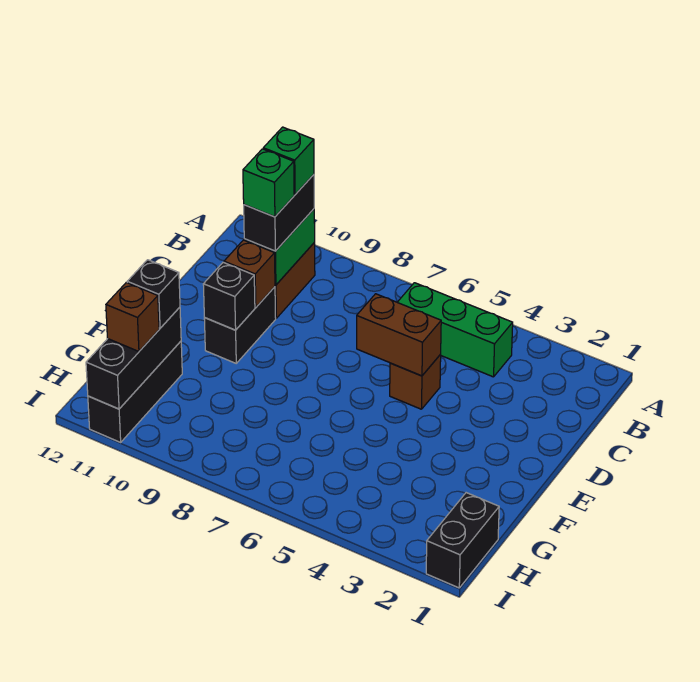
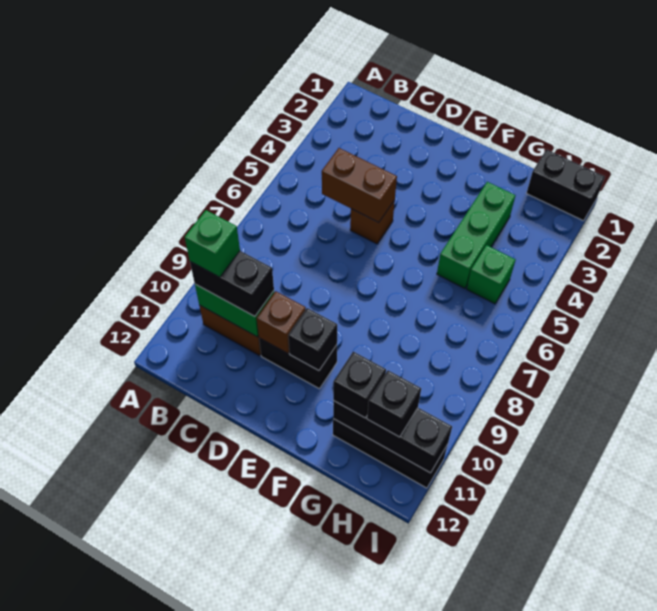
green brick B4:B6 level 1 -> green brick G3:G5 level 1
green brick C10 level 4 -> green brick H5 level 1
brown brick D5:D6 level 2 -> brown brick C5:D5 level 2
brown brick H11 level 3 -> black brick H11 level 3

